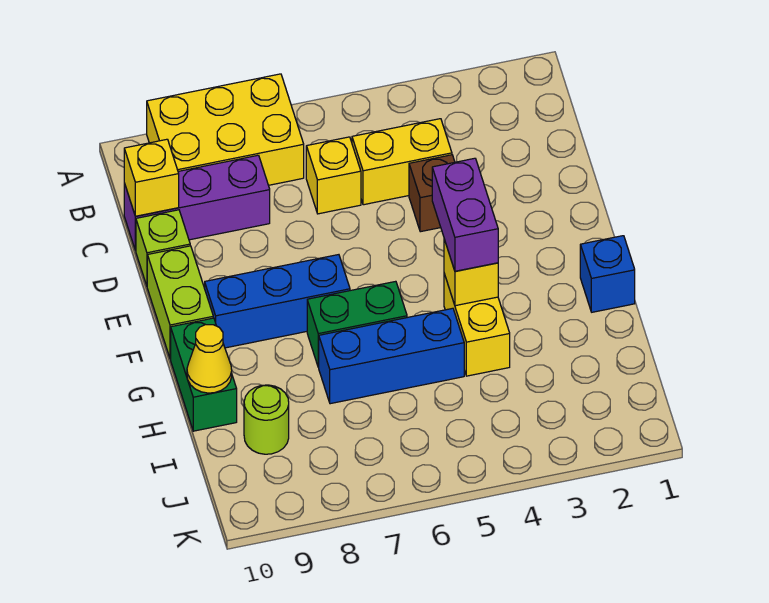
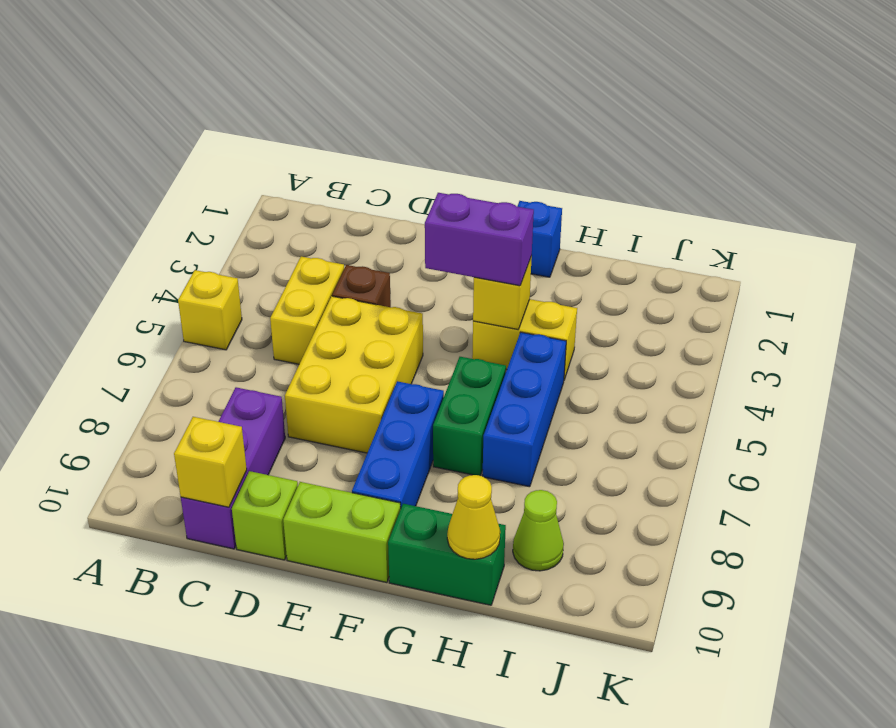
yellow brick A7:B9 level 1 -> yellow brick D5:E7 level 1
yellow brick C6 level 1 -> yellow brick A5 level 1
lime round brick I9 level 1 -> lime cone I9 level 1

